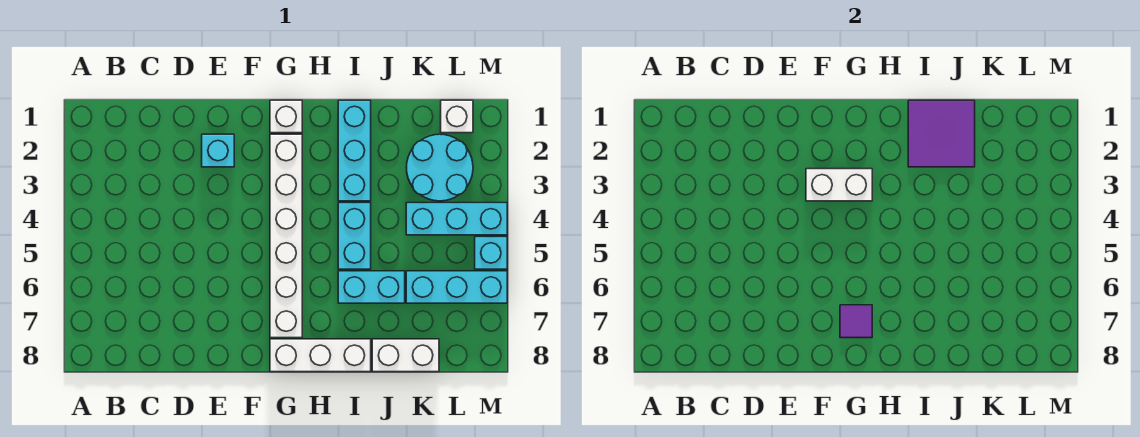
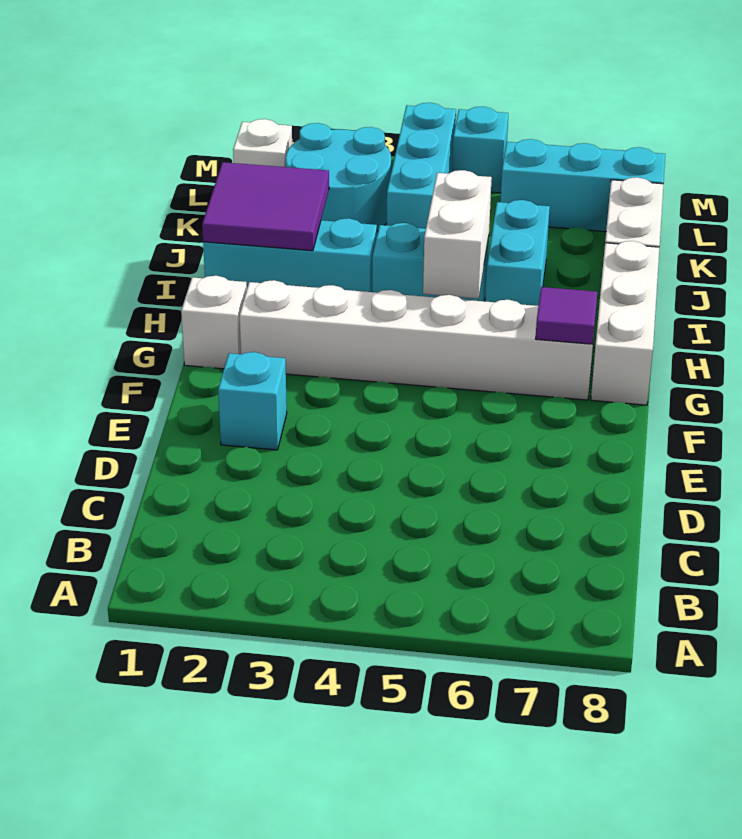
white brick F3:G3 level 2 -> white brick H5:I5 level 2
cyan brick K6:M6 level 1 -> cyan brick L6:L8 level 1

